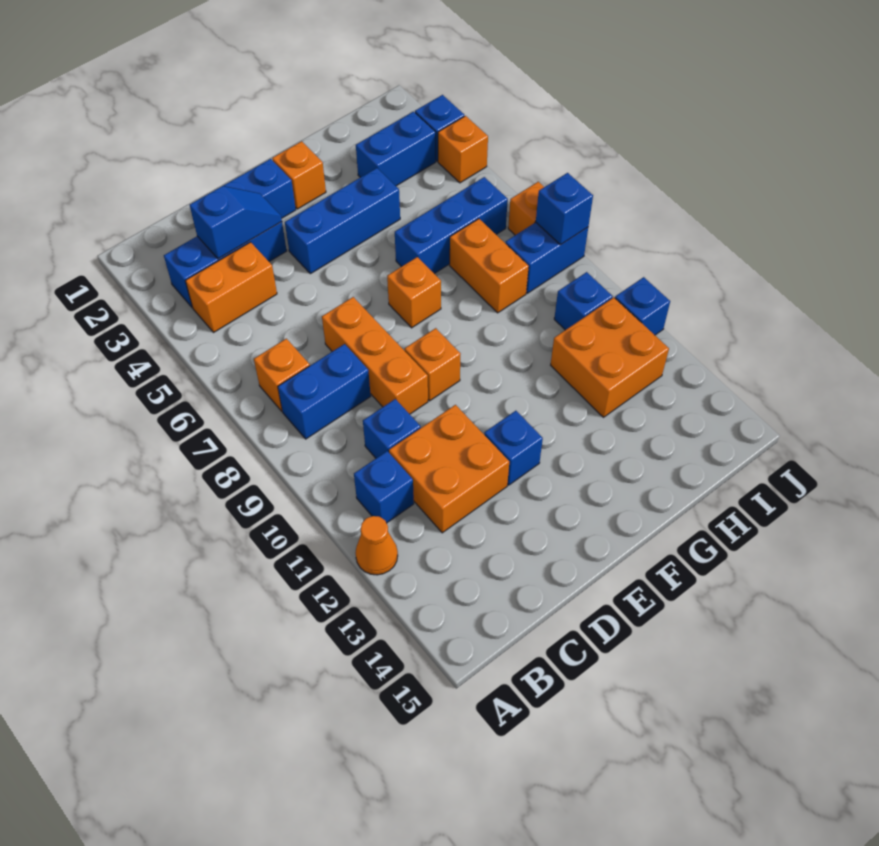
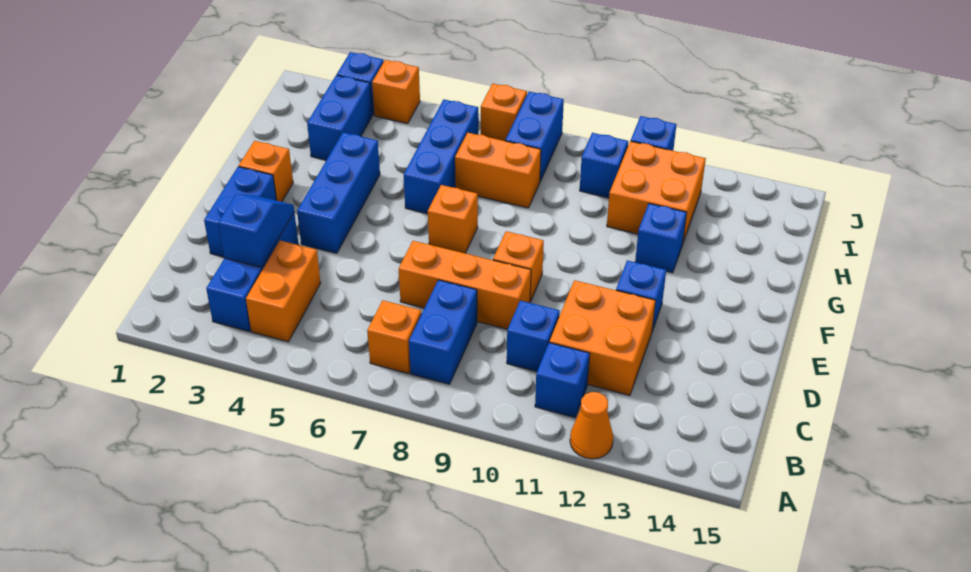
blue brick J8 level 2 -> blue brick G12 level 1

